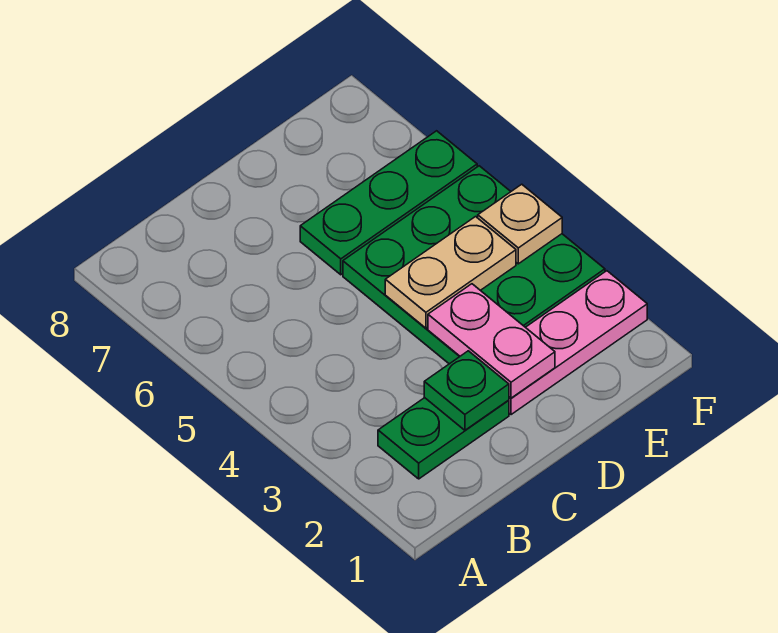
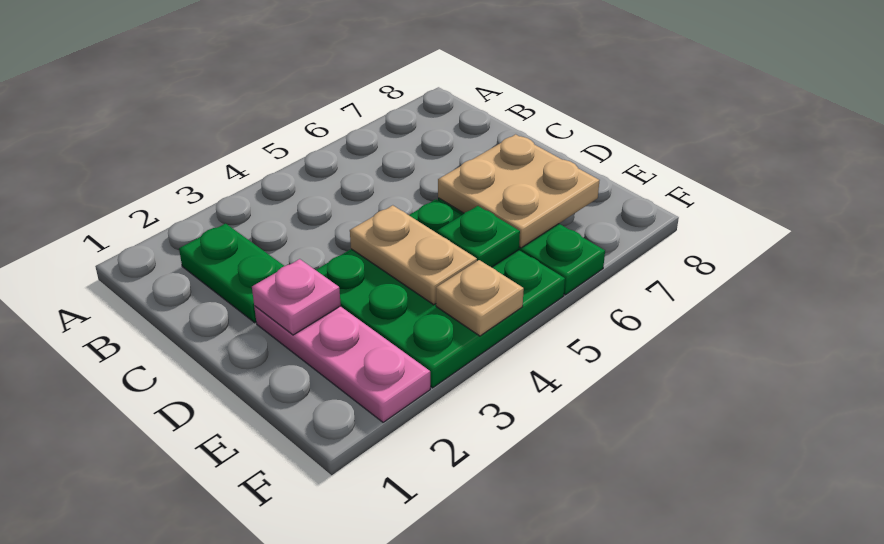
green plate C2 level 2 -> green plate E5 level 2
pink plate D2:D3 level 2 -> pink plate D2 level 2
none -> tan plate D6:E7 level 2

